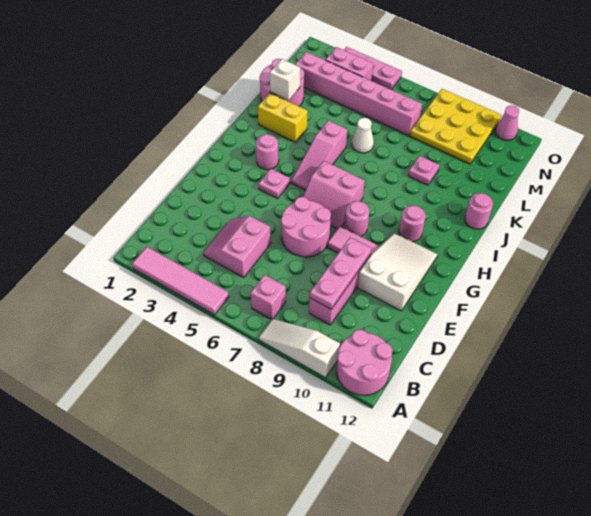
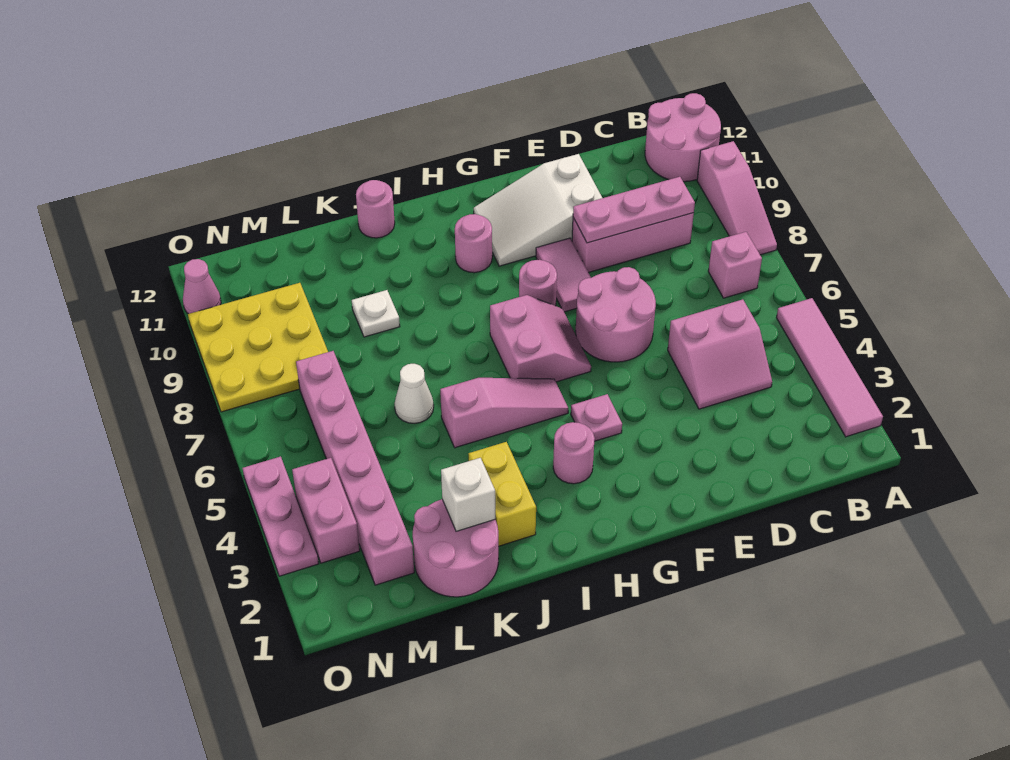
white slope A8:A10 level 1 top 10 -> pink slope A8:A10 level 1 top 10
pink plate K9 level 1 -> white plate K9 level 1

